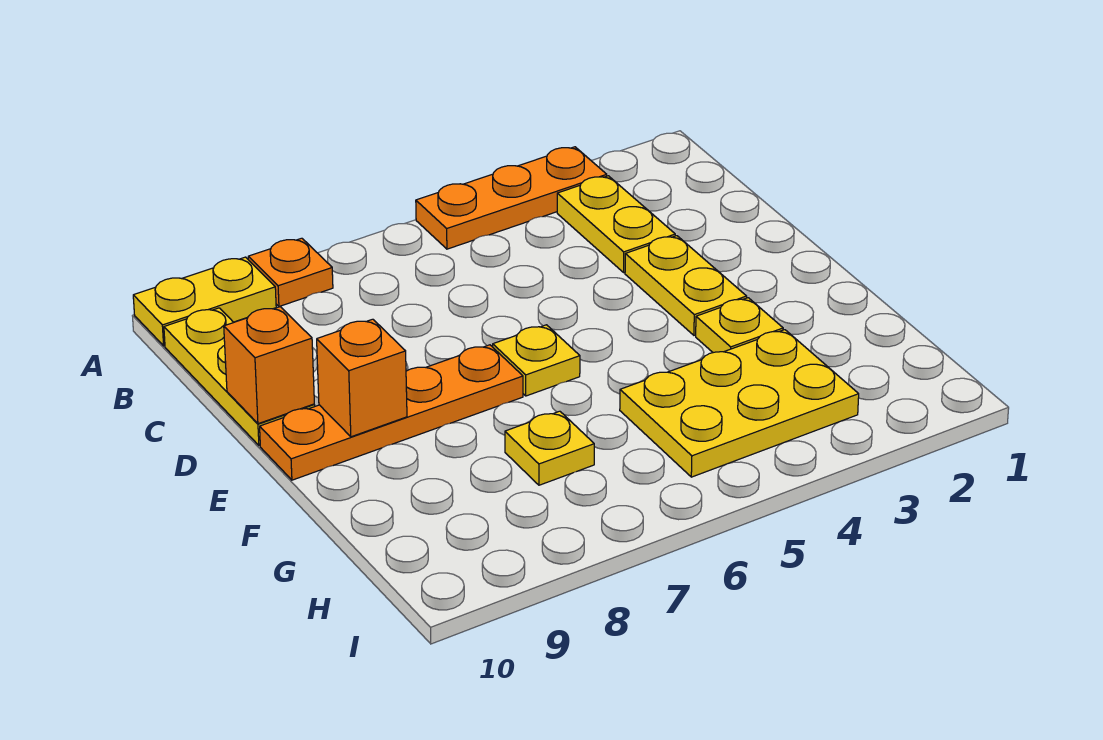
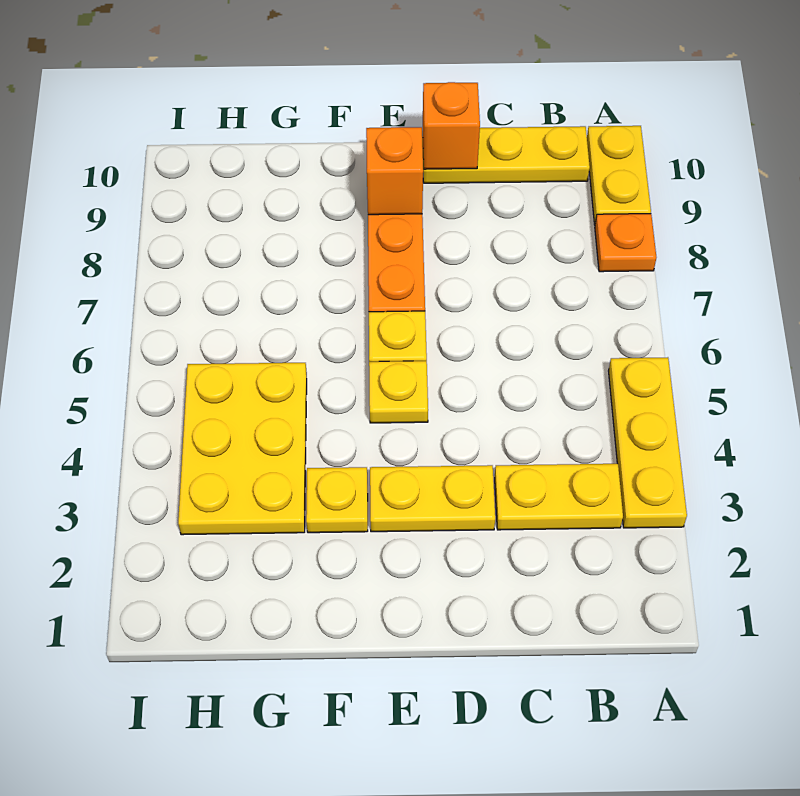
orange plate A3:A5 level 1 -> yellow plate A3:A5 level 1
yellow plate G7 level 1 -> yellow plate E5 level 1

